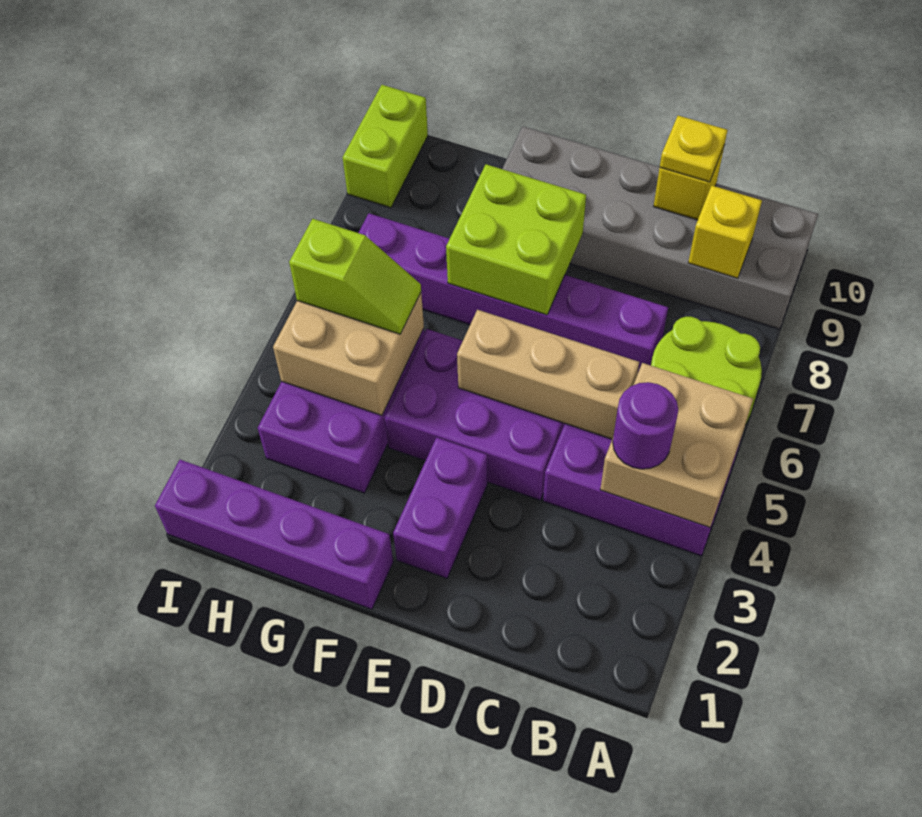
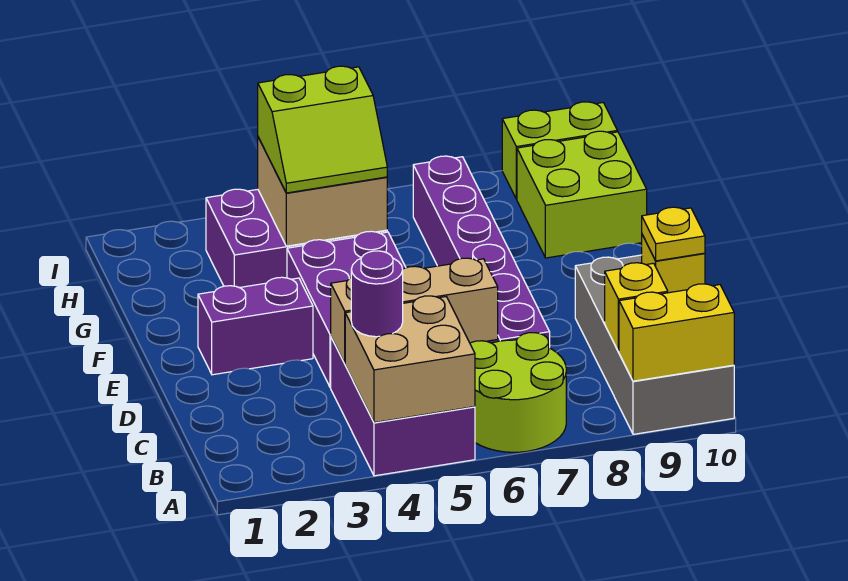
grey brick A9:F10 level 1 -> grey brick A9:D10 level 1
none -> yellow brick A9:A10 level 2
tan brick C5:E5 level 2 -> tan brick C4:C6 level 2
lime brick E7:F8 level 2 -> lime brick G9:H10 level 1
purple brick F1:I1 level 1 -> none
lime slope G5:H5 level 3 top H -> lime slope G4:H5 level 3 top H

